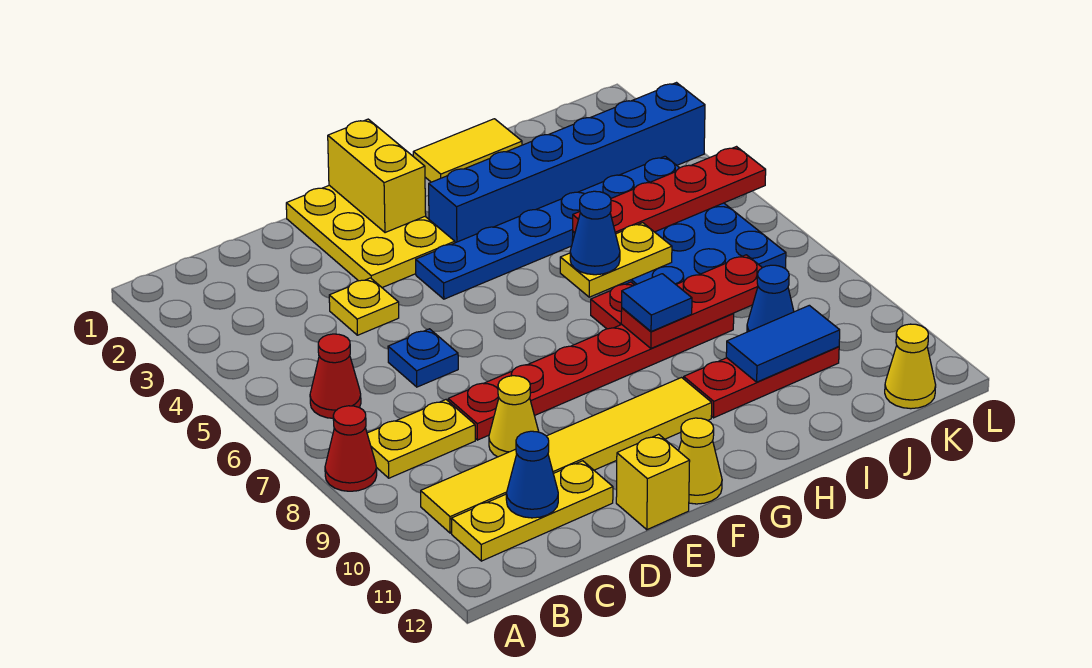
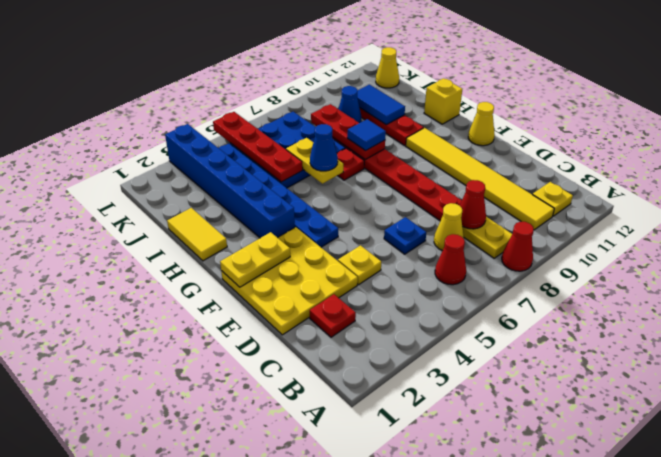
yellow plate B11:D11 level 1 -> yellow plate B11 level 1
none -> red plate C2 level 1
none -> red cone C8 level 2
blue cone C11 level 2 -> none
yellow cone D9 level 1 -> yellow cone C7 level 1
yellow plate E1:F3 level 1 -> yellow plate D1:F3 level 1
yellow brick E12 level 1 -> yellow brick H12 level 1
yellow brick F1:F2 level 2 -> yellow plate F1:F2 level 2

